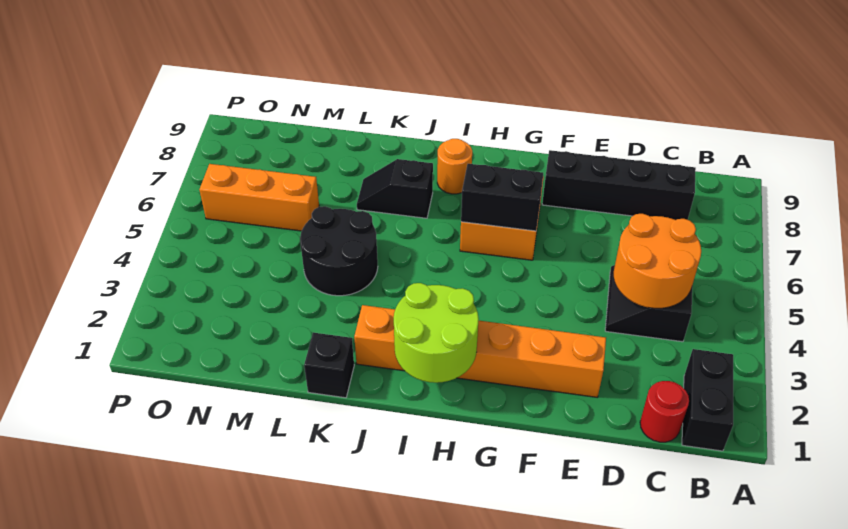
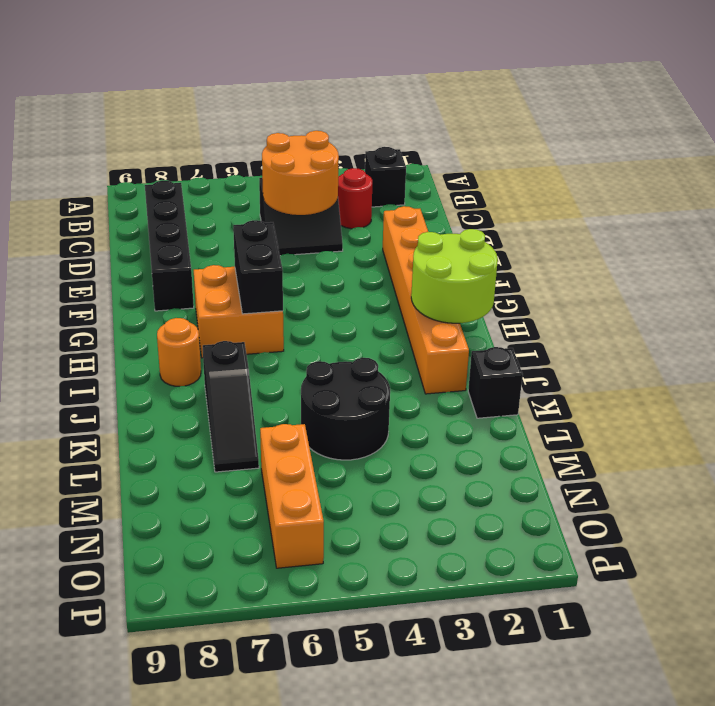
black brick B1:B2 level 1 -> black brick B2 level 1
red round brick C1 level 1 -> red round brick C3 level 1
black slope J7:K7 level 1 top J -> black slope J7:L7 level 1 top J

